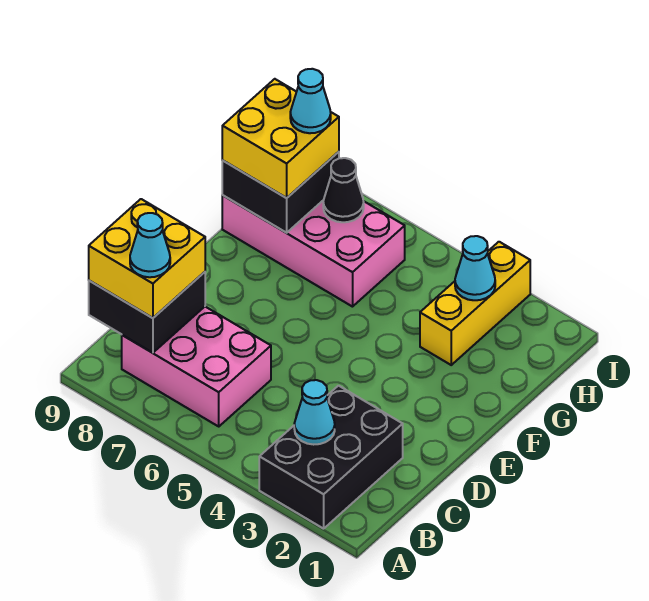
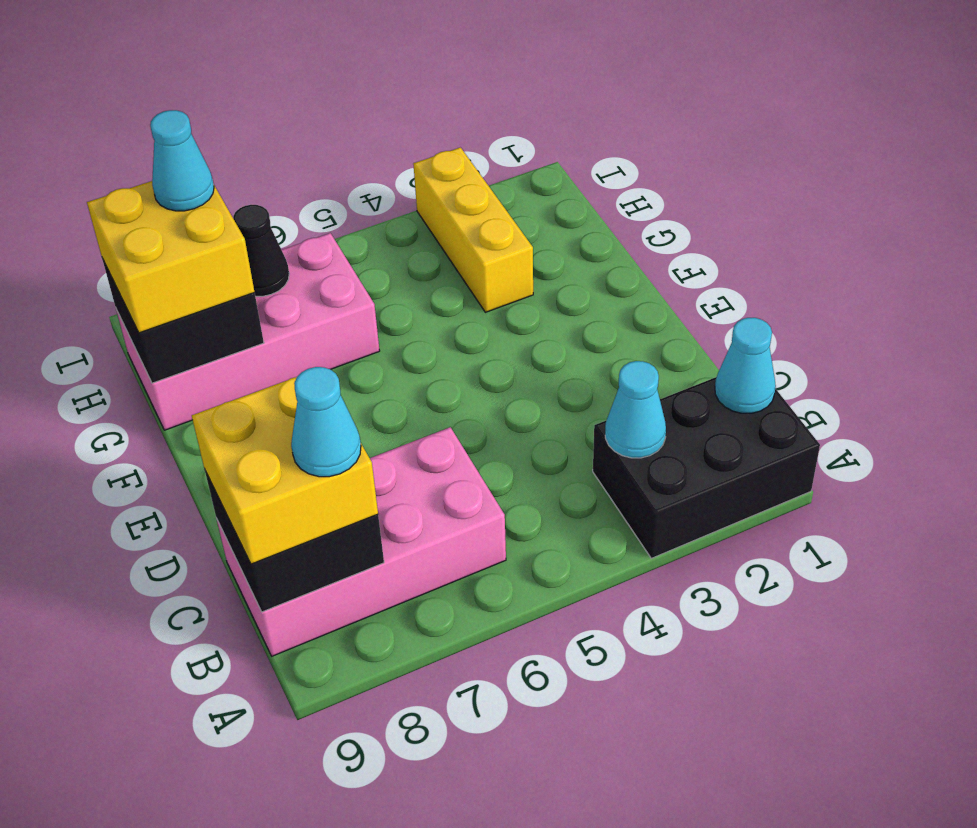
black brick A2:C3 level 1 -> black brick A1:B3 level 1
pink brick B6:C8 level 1 -> pink brick B6:C9 level 1
cyan cone H3 level 2 -> cyan cone B1 level 2

